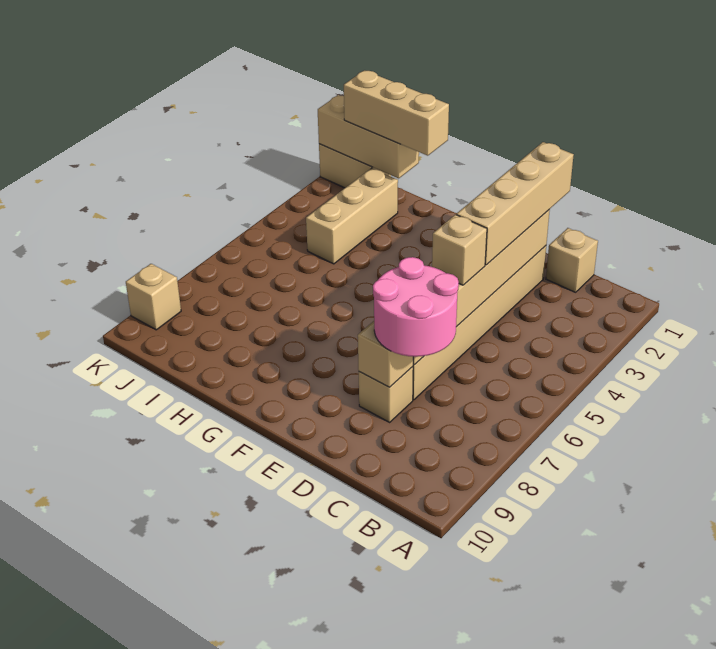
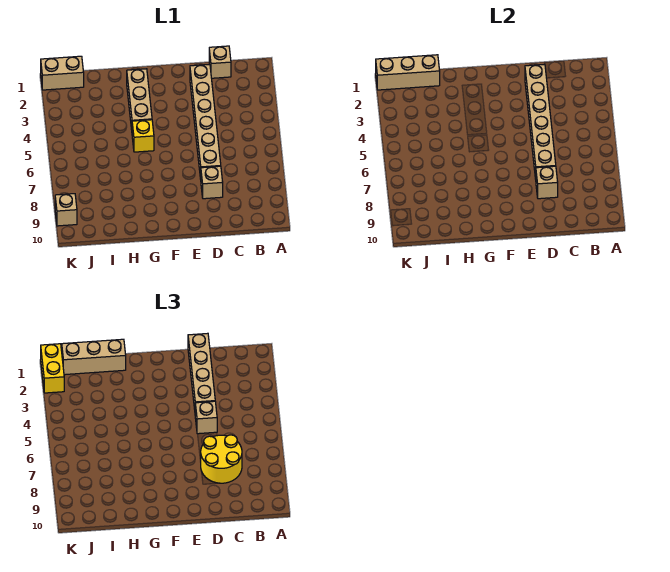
pink round brick C7:D8 level 3 -> yellow round brick C7:D8 level 3
none -> yellow brick G5 level 1
tan brick I2:I4 level 1 -> tan brick G2:G4 level 1
none -> yellow brick K1:K2 level 3

